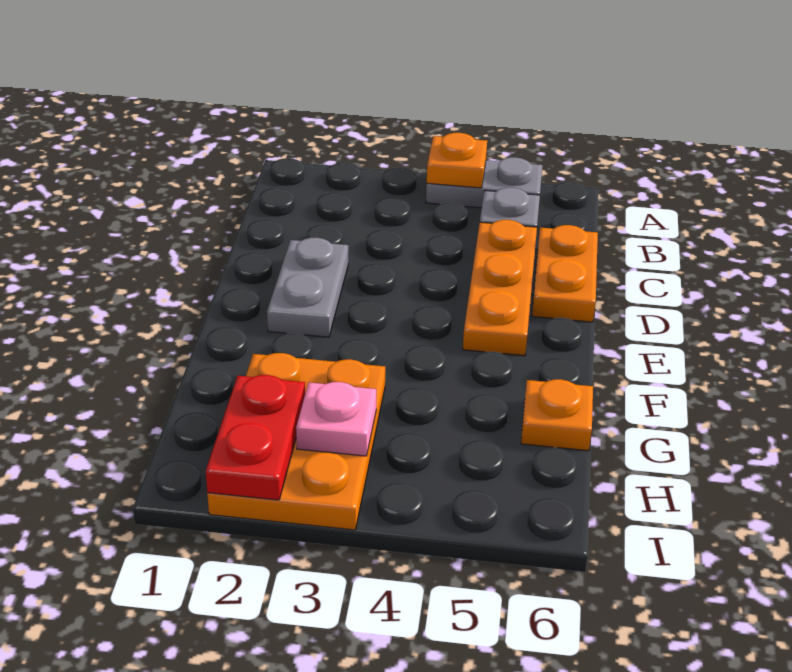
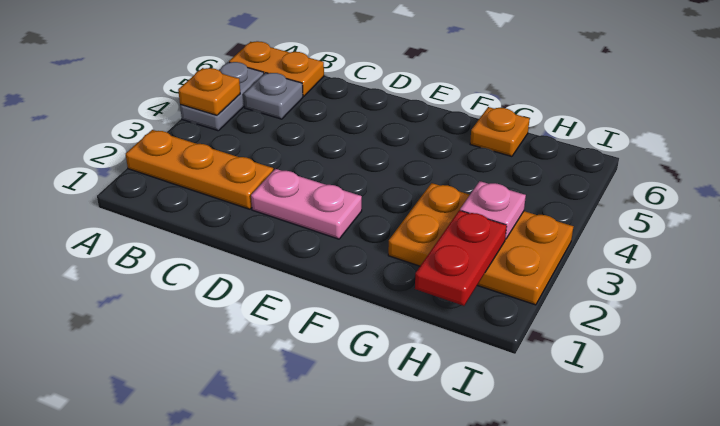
orange plate C5:E5 level 1 -> orange plate A2:C2 level 1
orange plate C6:D6 level 1 -> orange plate A6:B6 level 1
grey plate D2:E2 level 1 -> pink plate D2:E2 level 1
red plate H2:I2 level 2 -> red plate H1:H2 level 2

